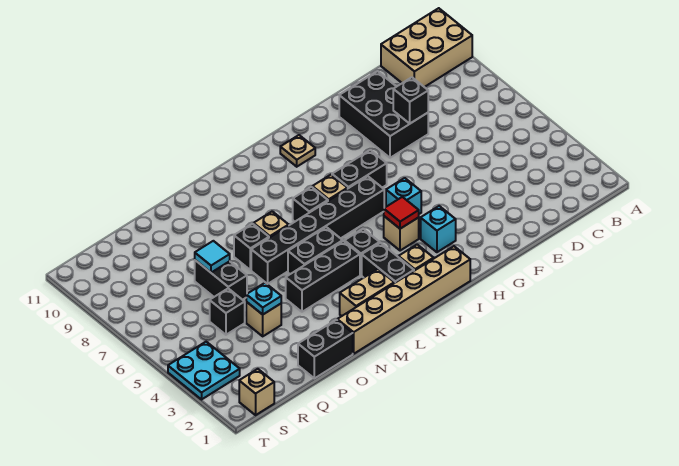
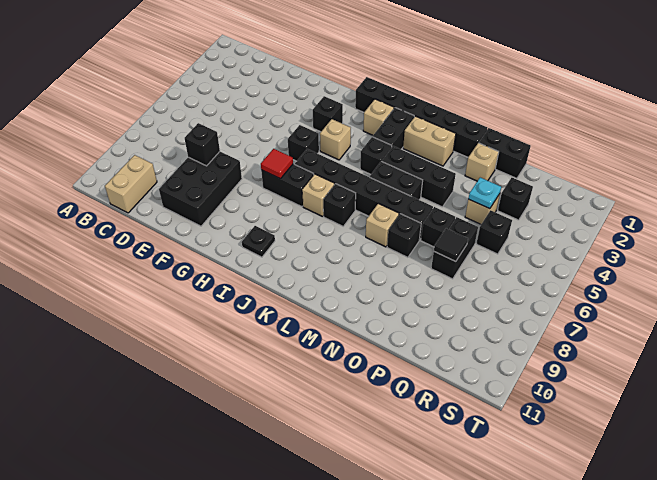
tan brick A10:C11 level 1 -> tan brick C10:C11 level 1
cyan brick H3 level 1 -> black brick H3 level 1
cyan brick H5 level 1 -> black brick H5 level 1
tan brick I1:N1 level 1 -> black brick I1:N1 level 1
red tile I4 level 2 -> red tile H7 level 2
tan plate I10 level 1 -> black plate I10 level 1
none -> black brick O6 level 1
cyan tile P7 level 2 -> black tile P7 level 2
none -> black brick Q3 level 1
tan brick S1 level 1 -> tan brick O2 level 1
cyan plate S3:T4 level 1 -> none

